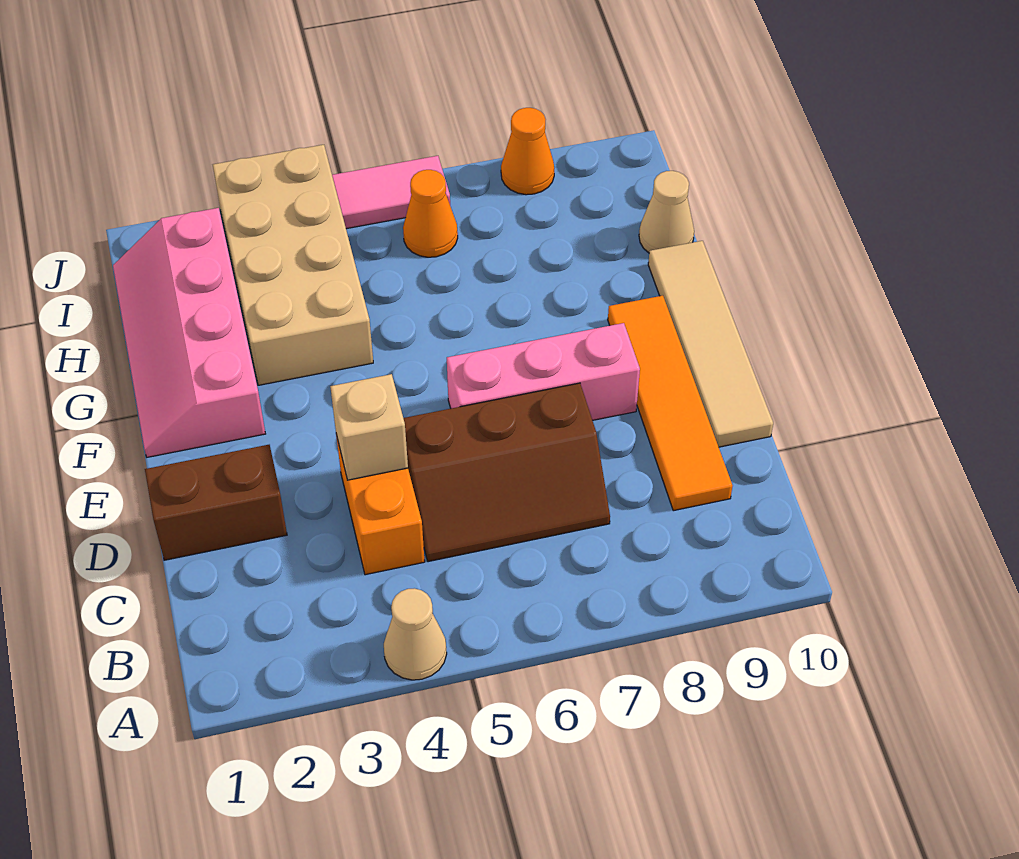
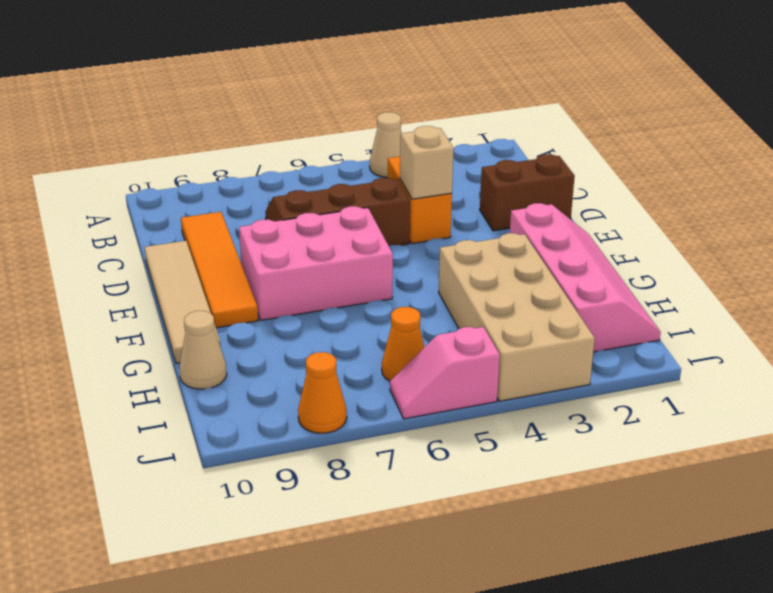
pink brick E6:E8 level 1 -> pink brick E6:F8 level 1
pink tile J5:J6 level 1 -> pink slope J5:J6 level 1 top 5

